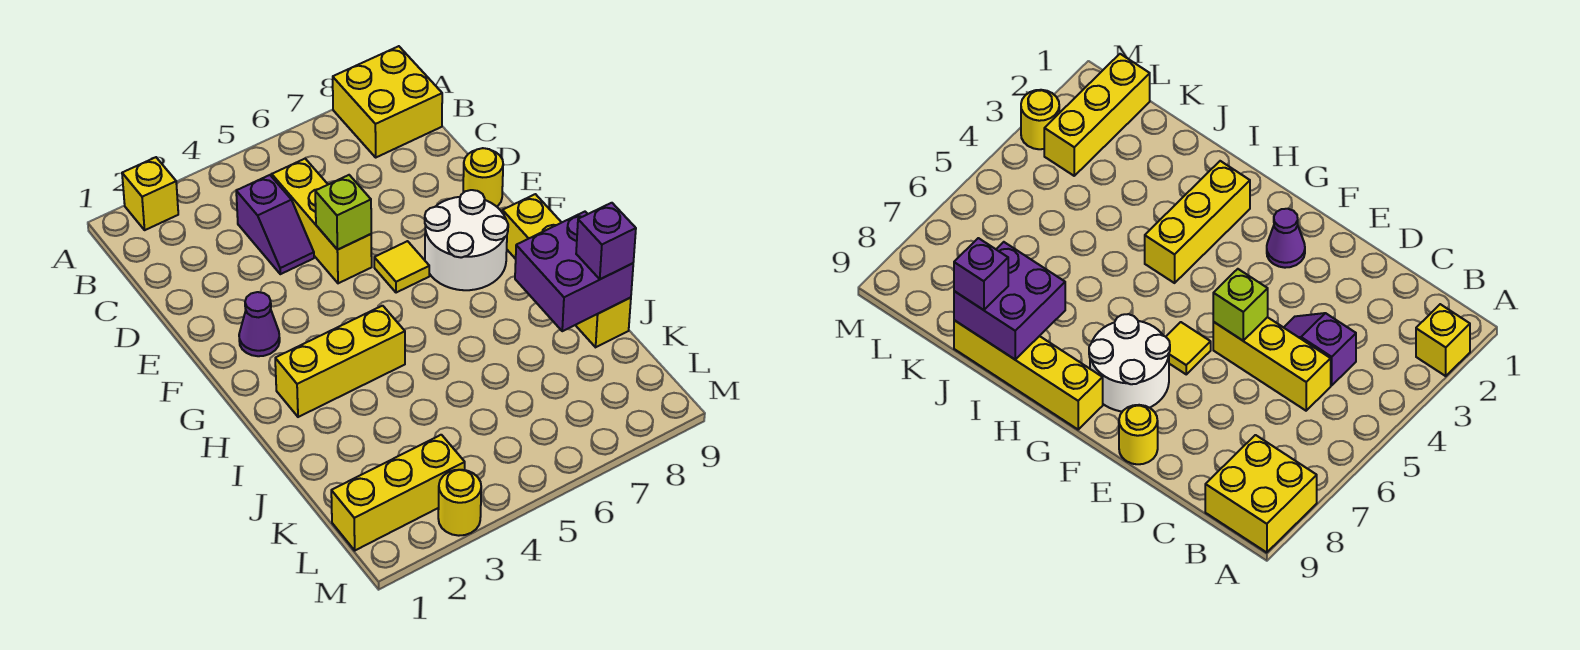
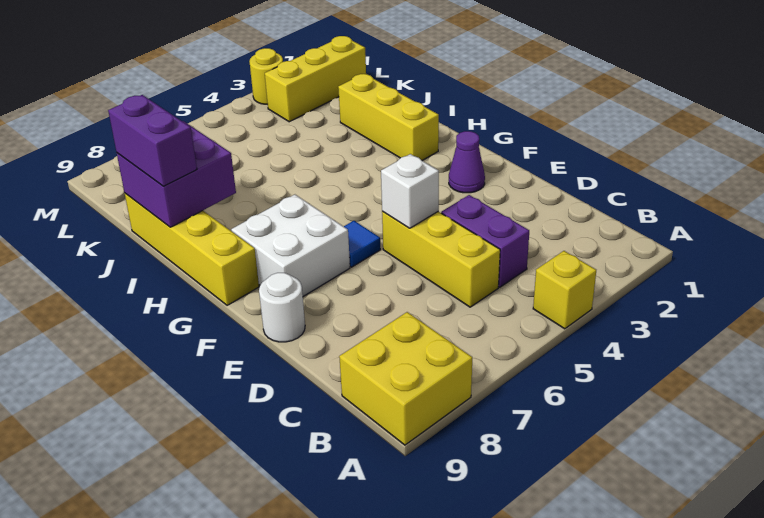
yellow brick A2 level 1 -> yellow brick A4 level 1
purple slope C4:D4 level 1 top C -> purple brick C4:D4 level 1
lime brick E5 level 2 -> white brick E5 level 2
yellow round brick E9 level 1 -> white round brick E9 level 1
yellow tile F6 level 1 -> blue tile F6 level 1
white round brick F7:G8 level 1 -> white brick F7:G8 level 1
yellow brick H2:H4 level 1 -> yellow brick H2:J2 level 1
purple brick J9 level 3 -> purple brick I9:J9 level 3

